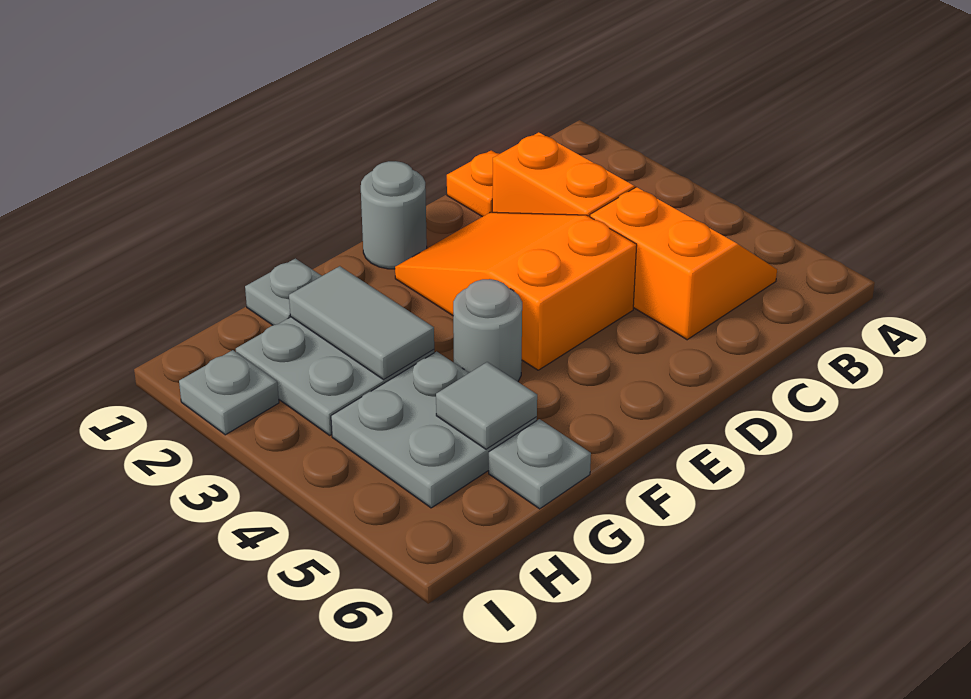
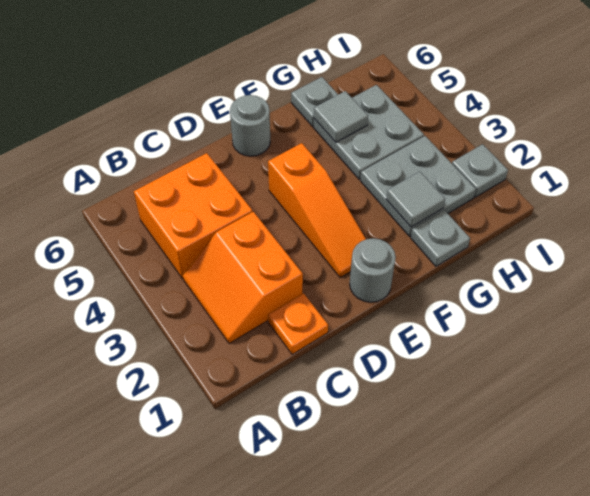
orange slope B4:C5 level 1 top C -> orange brick B4:C5 level 1
orange slope D2:E4 level 1 top 4 -> orange slope E2:E4 level 1 top 4
grey round brick F4 level 1 -> grey round brick E6 level 1
grey tile G2:G3 level 2 -> grey tile G2 level 2

